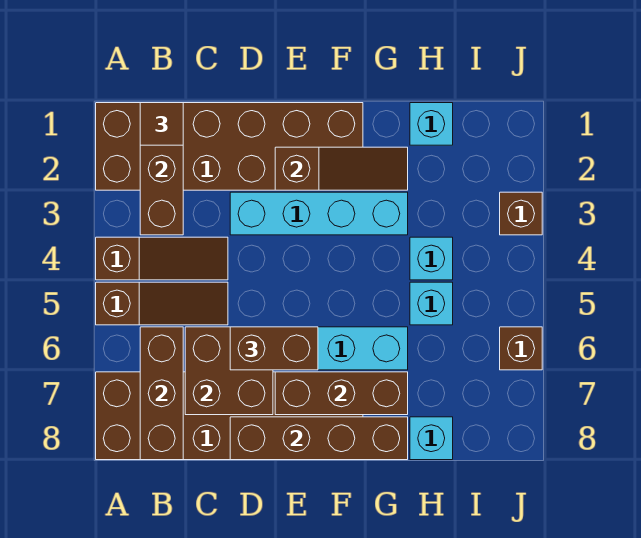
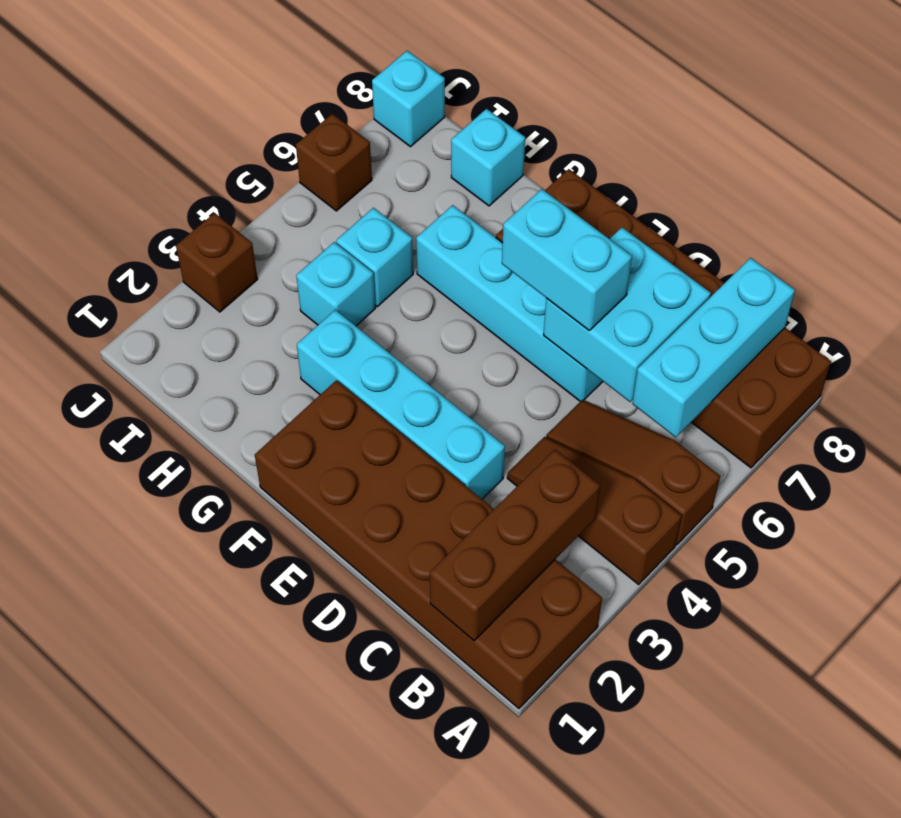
brown tile B1 level 3 -> none
brown brick B6:B8 level 2 -> cyan brick B6:B8 level 2
brown brick C6:D7 level 2 -> cyan brick C6:D7 level 2
brown brick D6:E6 level 3 -> cyan brick D6:E6 level 3
brown brick D8:G8 level 2 -> none
brown slope E2:G2 level 2 top E -> none
brown brick E7:G7 level 2 -> none
cyan brick H1 level 1 -> cyan brick J8 level 1

